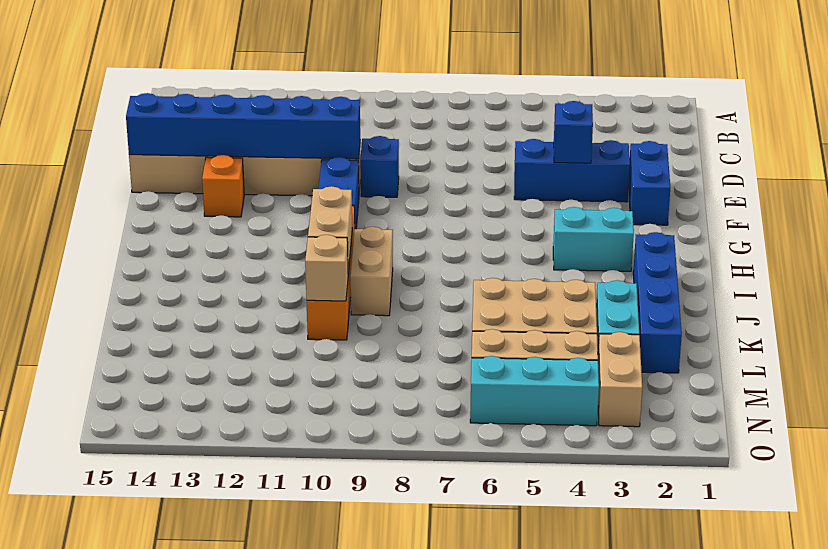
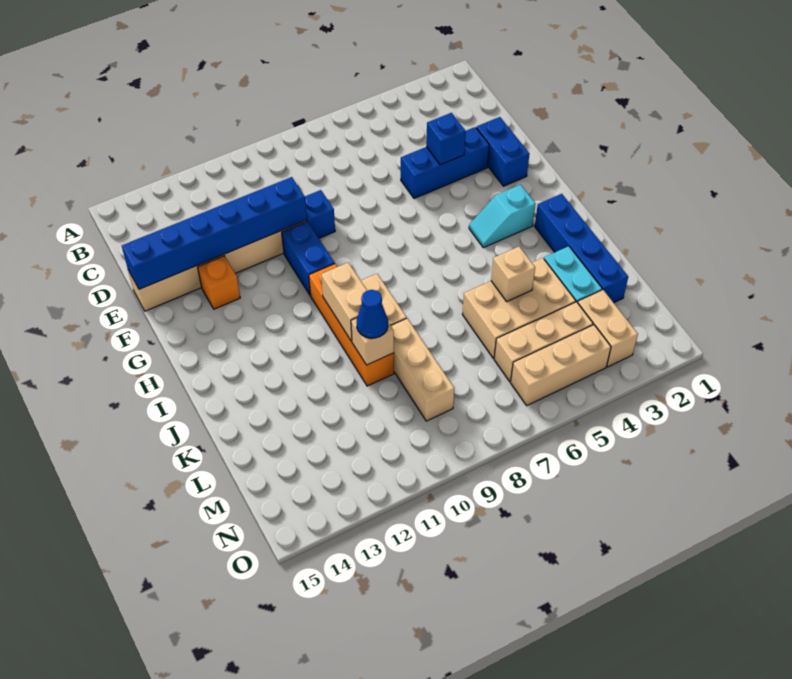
cyan brick H3:H4 level 1 -> cyan slope H3:H4 level 1 top 3
none -> tan brick K5 level 2
none -> tan brick K9:M9 level 1
none -> blue cone K10 level 3
cyan brick N4:N6 level 1 -> tan brick N4:N6 level 1

